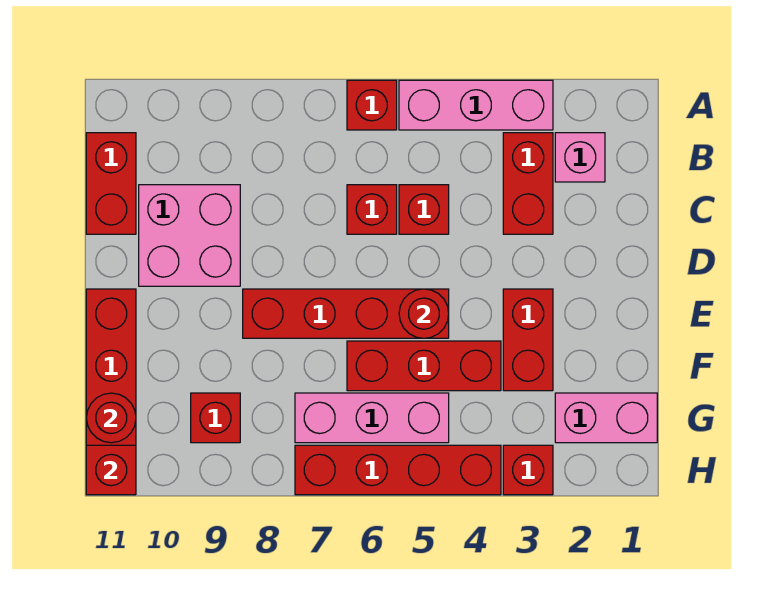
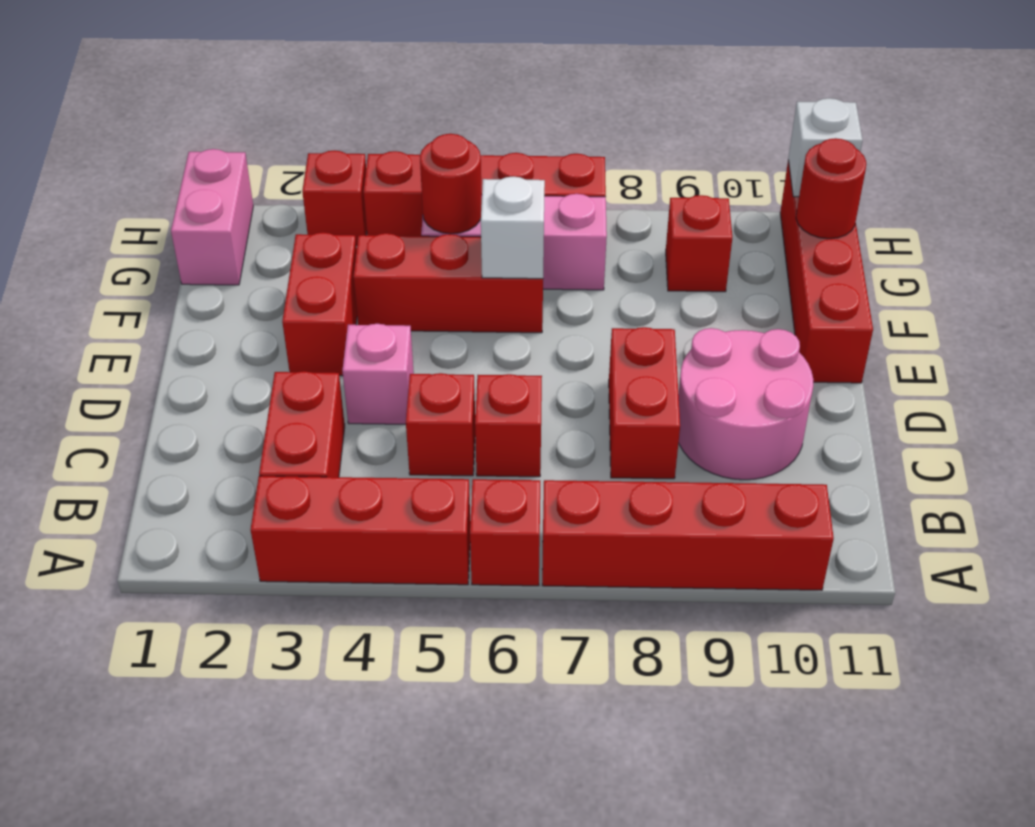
pink brick A3:A5 level 1 -> red brick A3:A5 level 1
pink brick B2 level 1 -> pink brick D4 level 1
red brick B11:C11 level 1 -> red brick C8:D8 level 1
pink brick C9:D10 level 1 -> pink round brick C9:D10 level 1
red brick E5:E8 level 1 -> red brick A7:A10 level 1
red round brick E5 level 2 -> red round brick G5 level 2
none -> white brick F6 level 2
pink brick G1:G2 level 1 -> pink brick G1:H1 level 1
red brick H11 level 2 -> white brick H11 level 2

